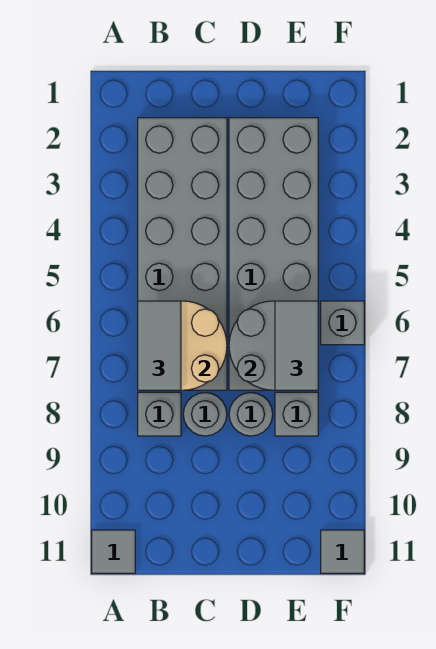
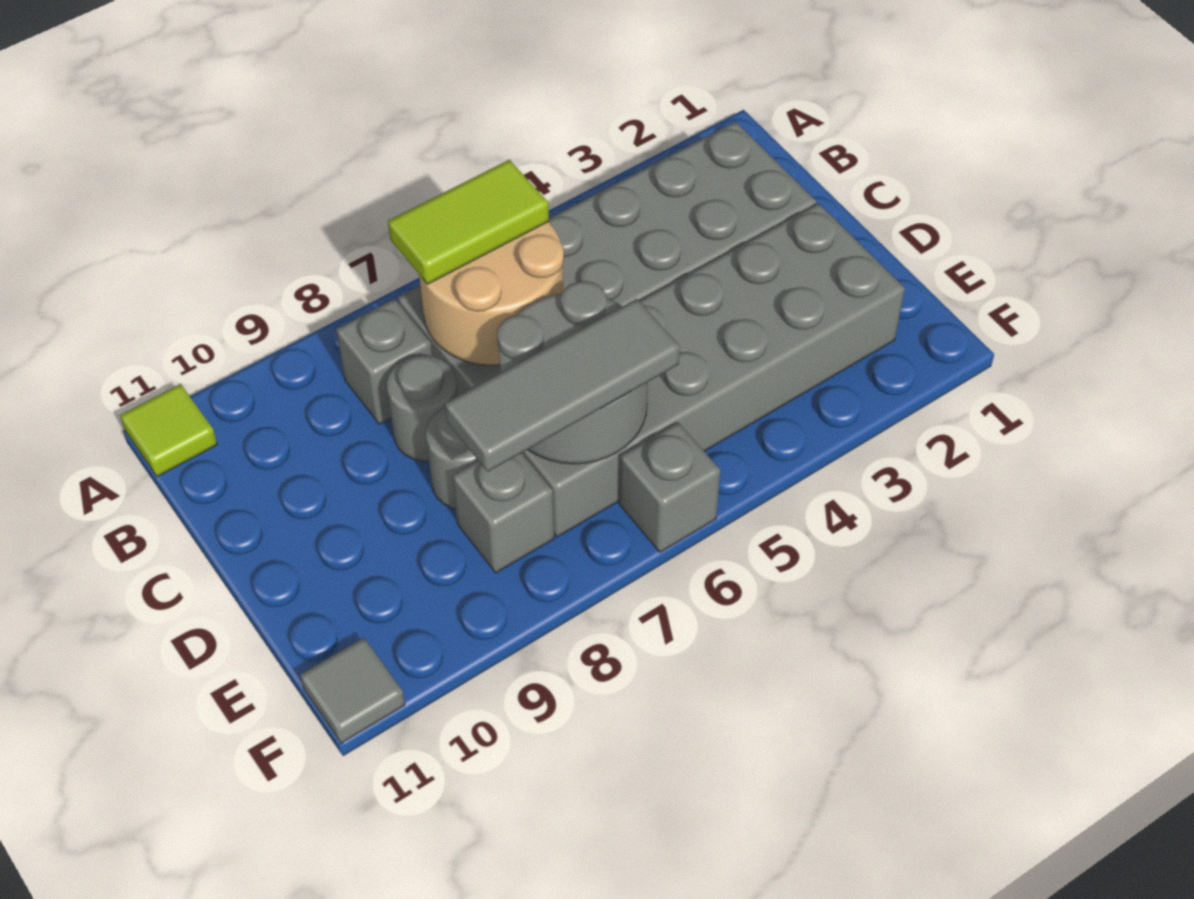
grey tile A11 level 1 -> lime tile A11 level 1
grey tile B6:B7 level 3 -> lime tile B6:B7 level 3
grey tile E6:E7 level 3 -> grey tile E6:E8 level 3

